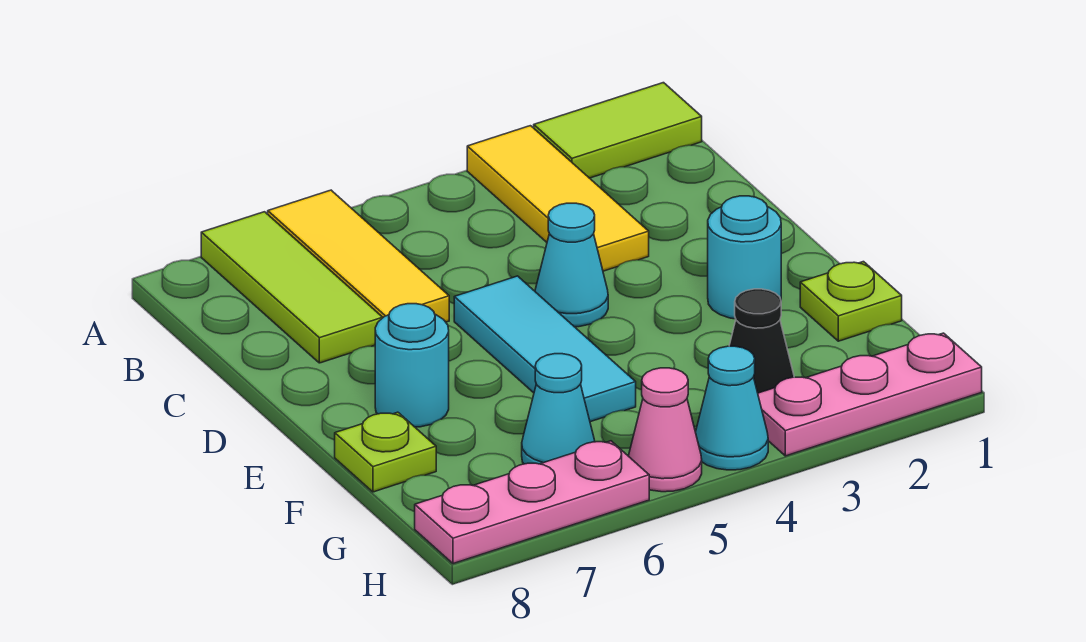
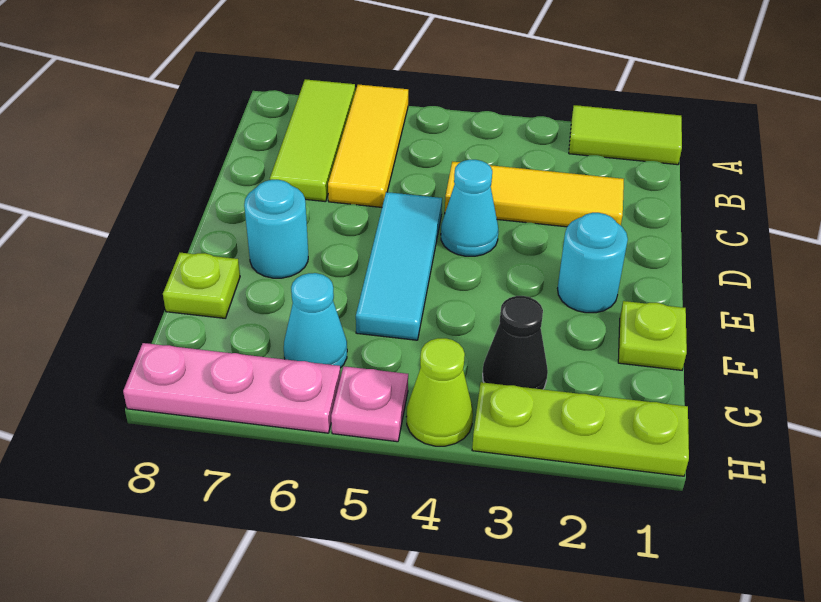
yellow tile A3:C3 level 1 -> yellow tile C2:C4 level 1
pink plate H1:H3 level 1 -> lime plate H1:H3 level 1
cyan cone H4 level 1 -> lime cone H4 level 1
pink cone H5 level 1 -> pink plate H5 level 1

